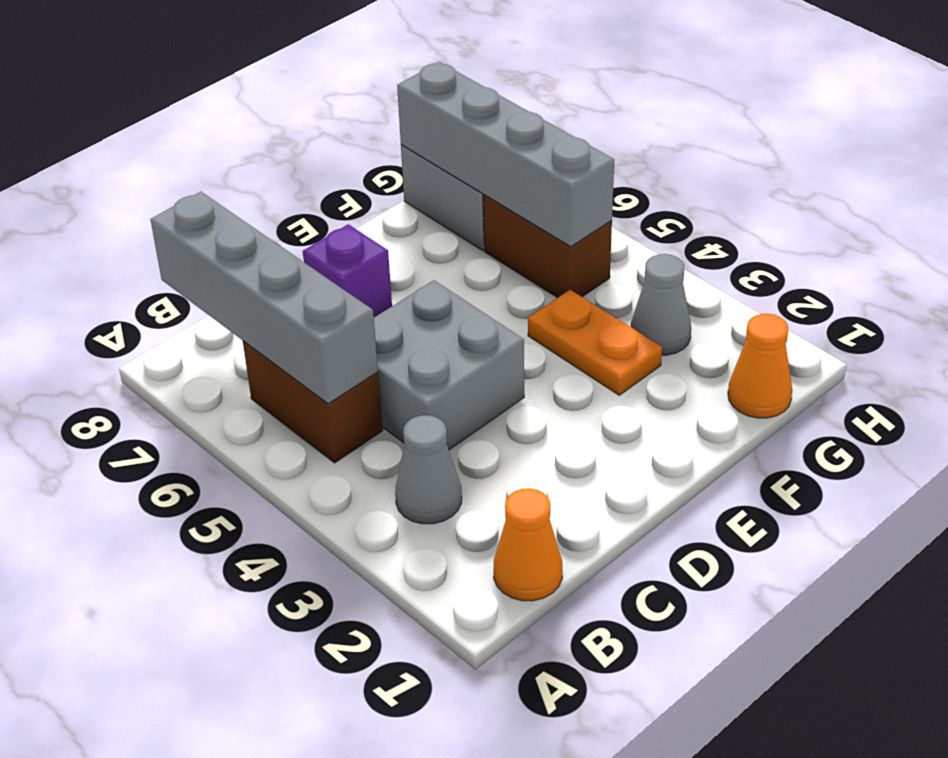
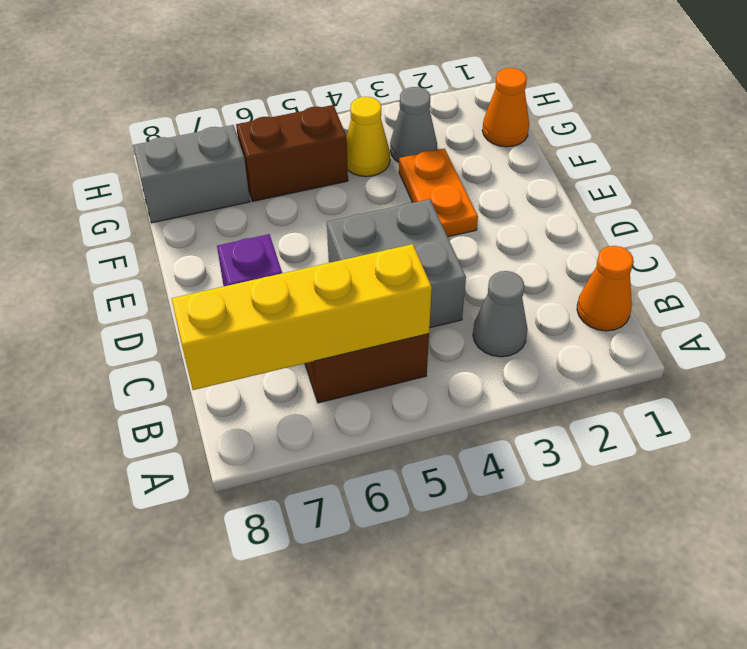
grey brick B5:B8 level 2 -> yellow brick B5:B8 level 2
orange plate F3:F4 level 1 -> orange plate E3:F3 level 1
none -> yellow cone G4 level 1
grey brick G5:G8 level 2 -> none

